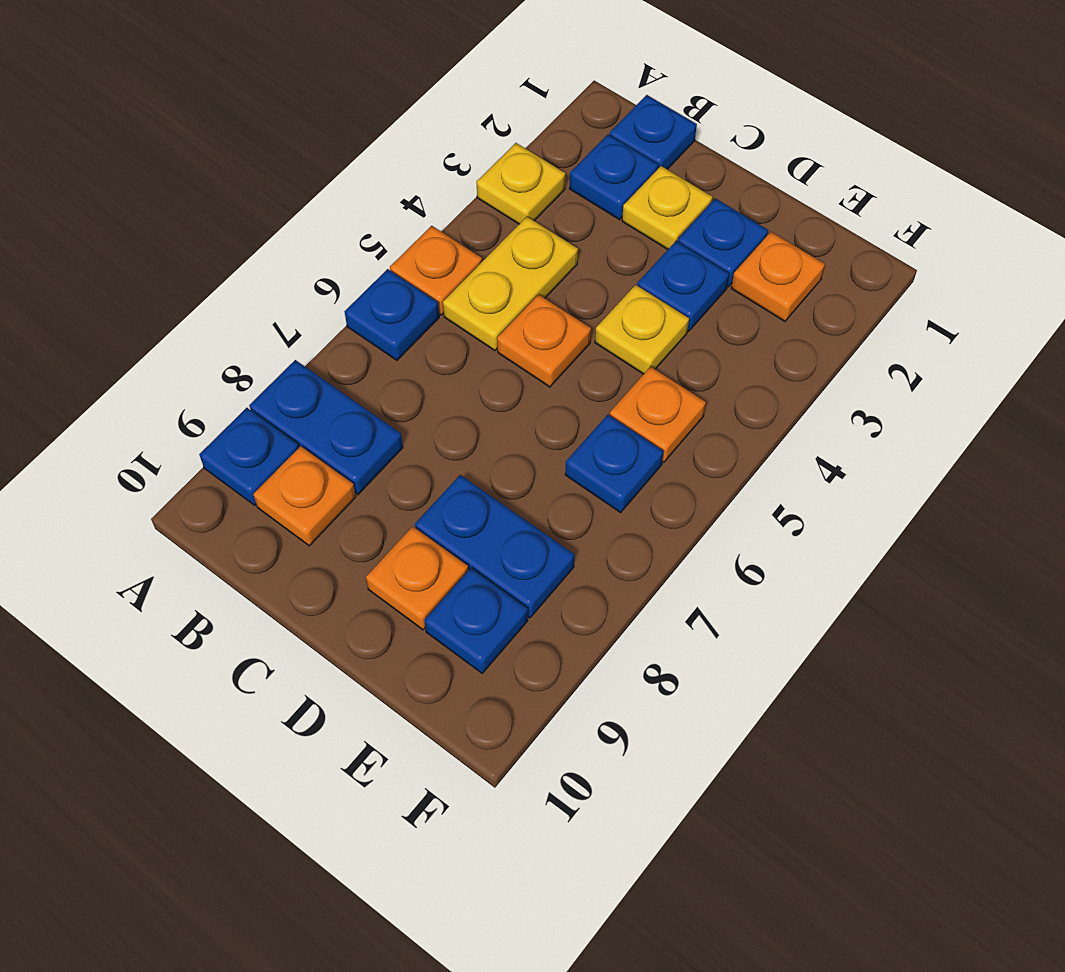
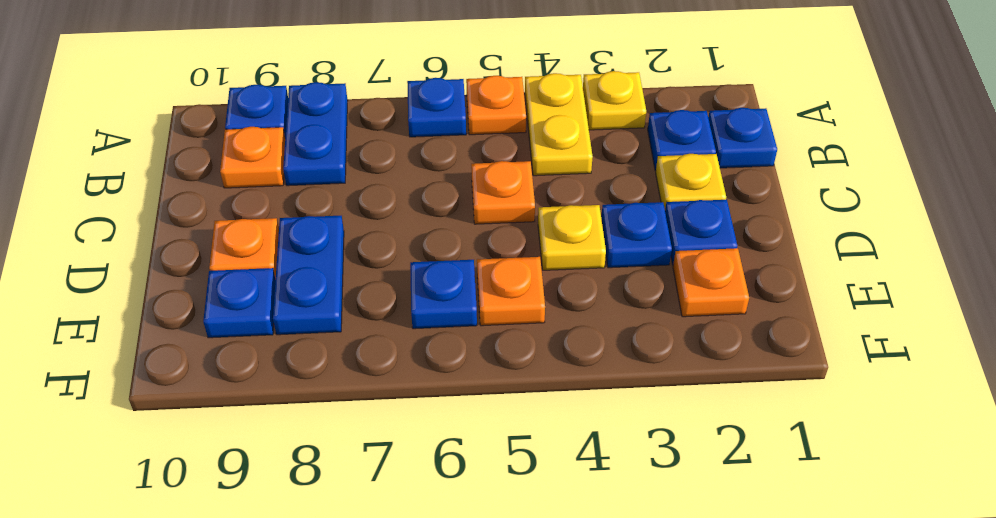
yellow plate B4:B5 level 1 -> yellow plate A4:B4 level 1

